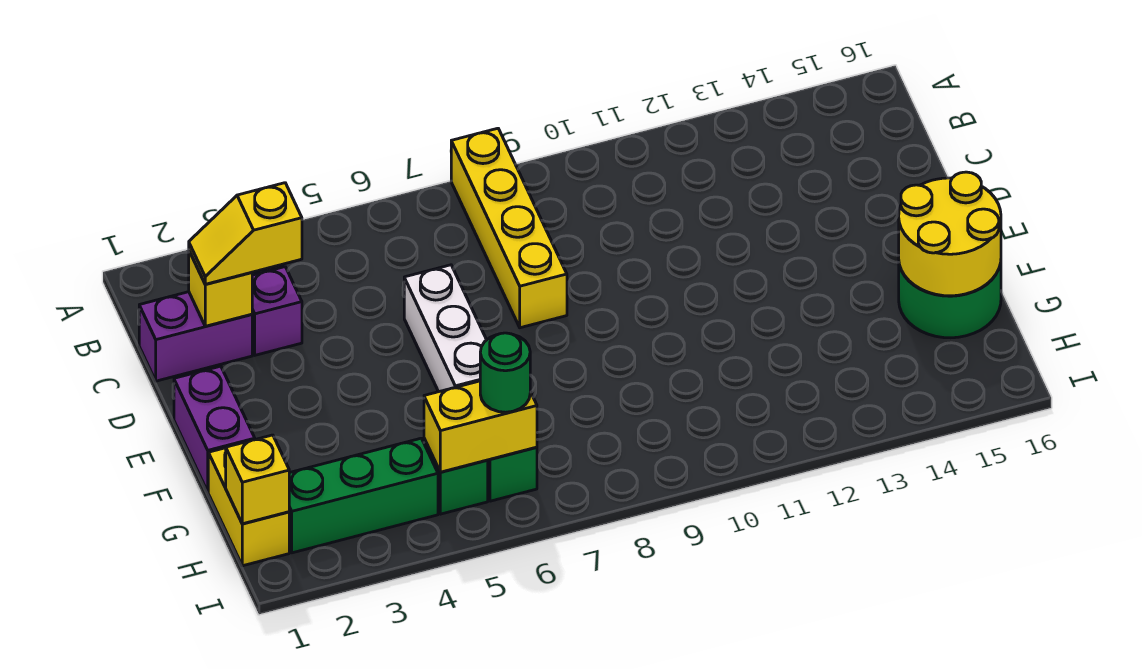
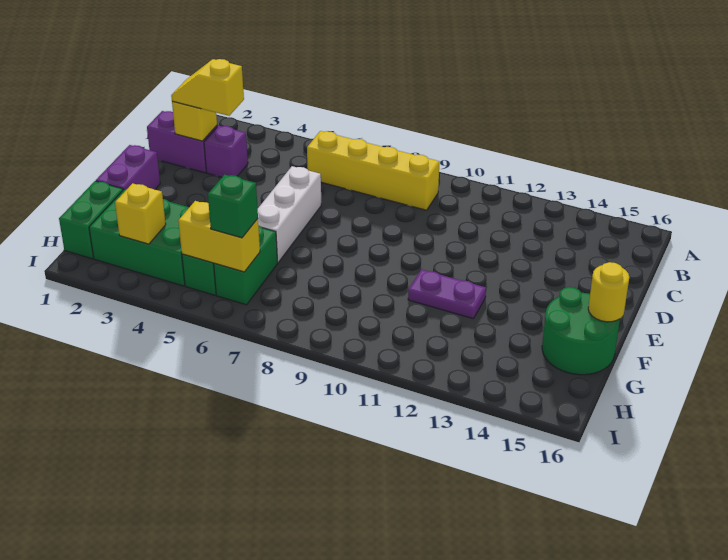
yellow brick A8:D8 level 1 -> yellow brick B6:B9 level 1
none -> purple plate F11:F12 level 1
yellow round brick F15:G16 level 2 -> yellow round brick F16 level 2
yellow brick G1:H1 level 1 -> green brick G1:H1 level 1
yellow brick H1 level 2 -> yellow brick H3 level 2
green brick H2:H4 level 1 -> green brick G2:H4 level 1
green round brick H6 level 3 -> green brick H6 level 3

